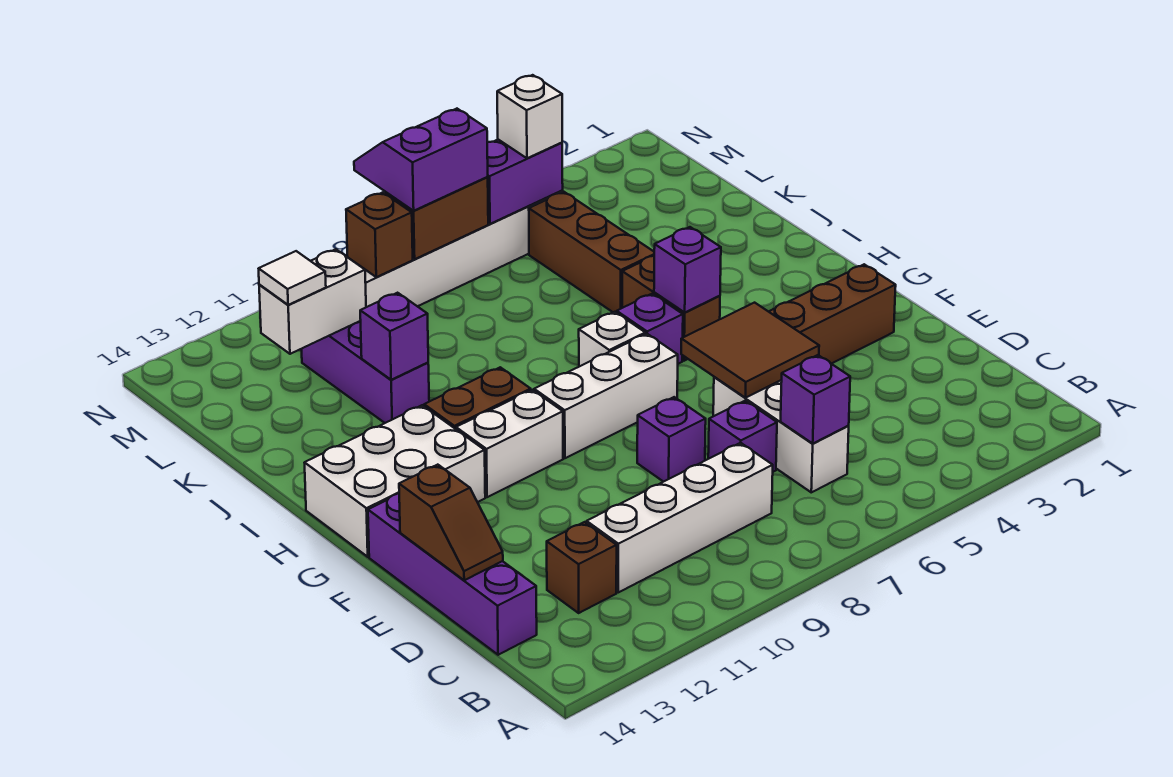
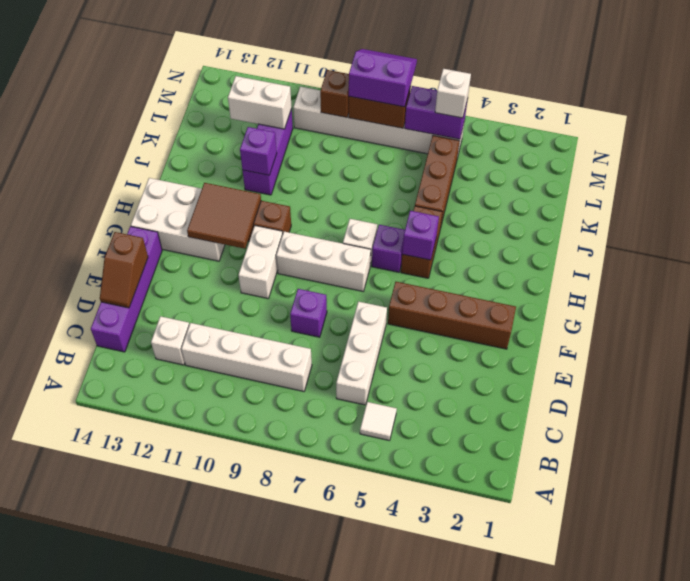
purple brick C6 level 2 -> none
brown brick C12 level 1 -> white brick C12 level 1
purple brick D7 level 1 -> none
brown tile E5:F6 level 2 -> brown tile G11:H12 level 2
white brick G10:G11 level 1 -> white brick F10:G10 level 1
white tile L12 level 3 -> white tile B5 level 1

